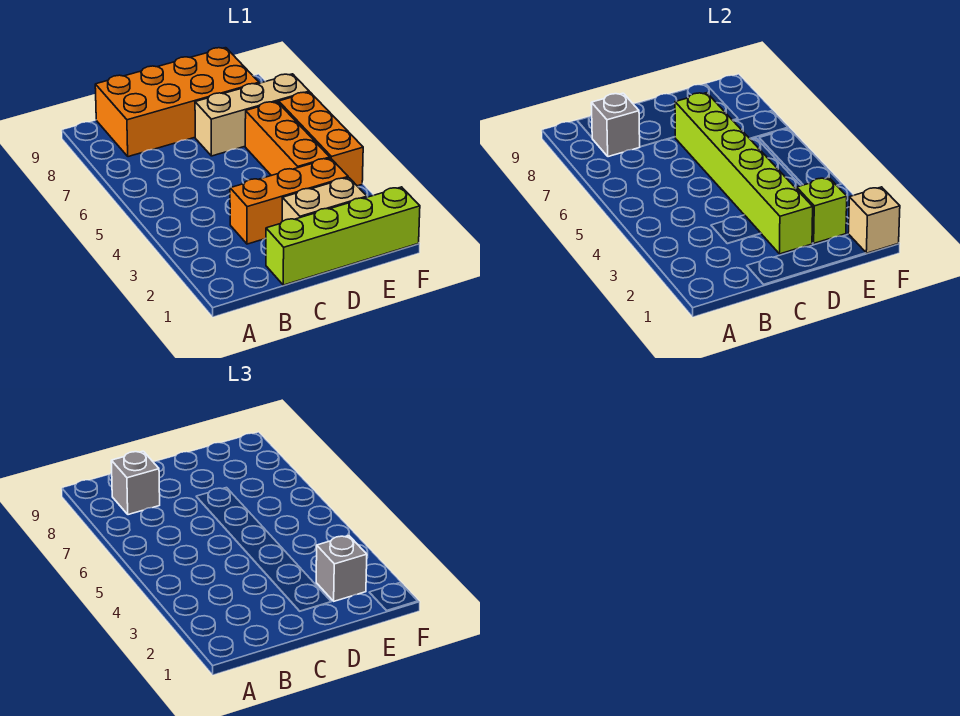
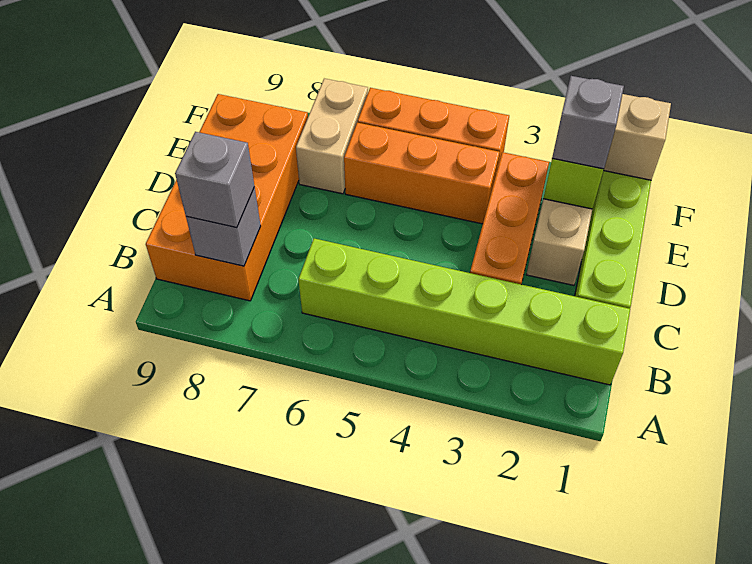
lime brick D2:D7 level 2 -> lime brick B1:B6 level 1
tan brick D7:F7 level 1 -> tan brick E7:F7 level 1

